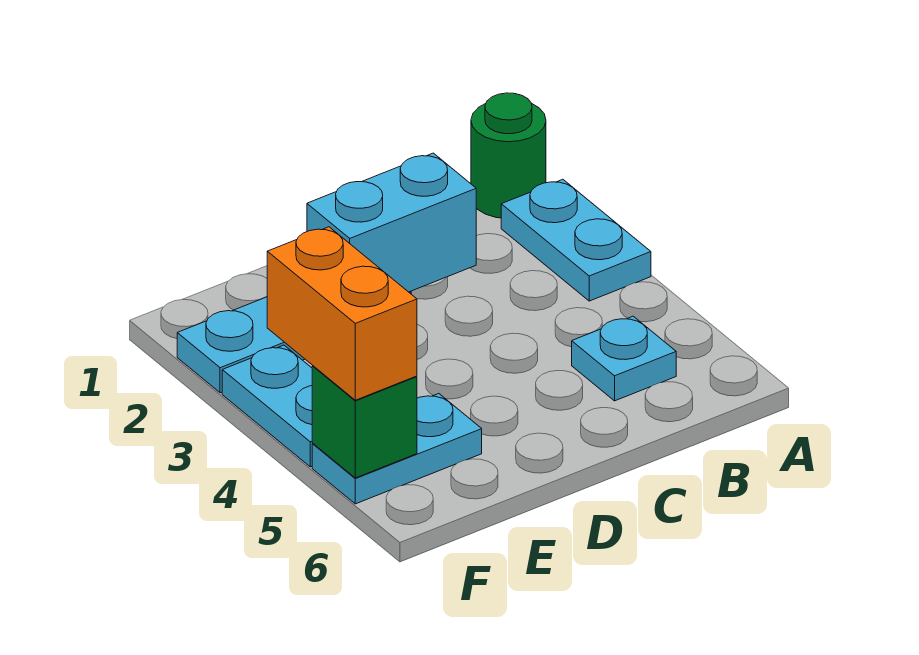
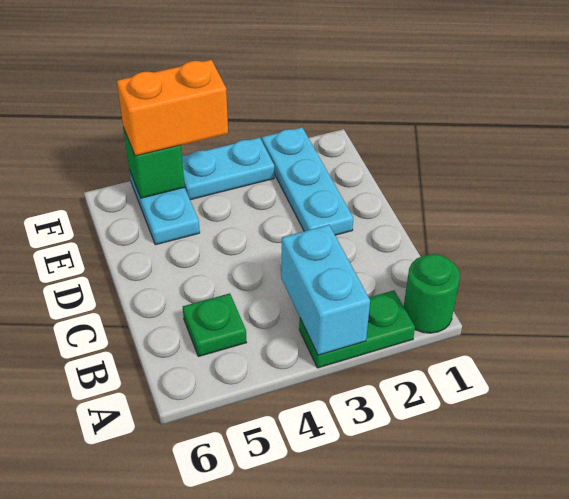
cyan plate A2:A3 level 1 -> green plate A2:A3 level 1
cyan plate B5 level 1 -> green plate B5 level 1
cyan brick C2:D2 level 2 -> cyan brick A3:B3 level 2

